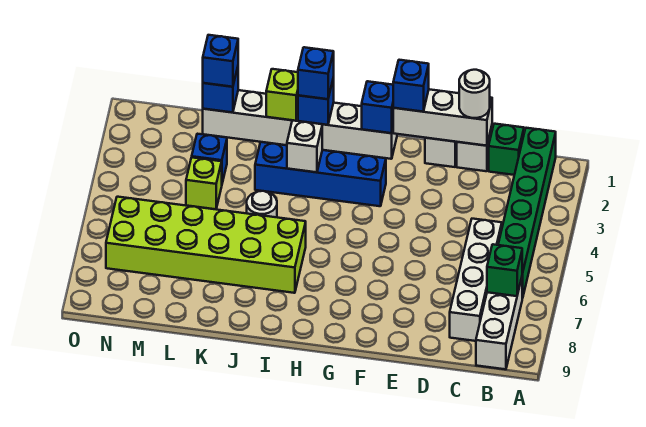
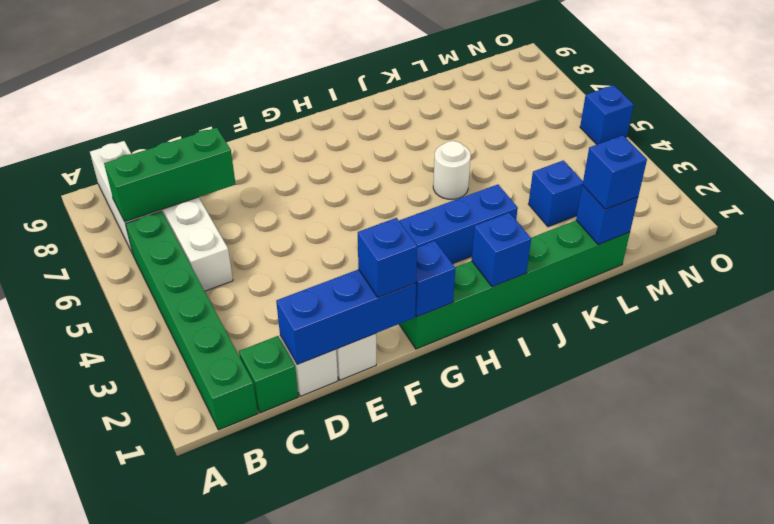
green brick B7 level 2 -> green brick B7:D7 level 2
white brick D1:F1 level 2 -> blue brick D1:F1 level 2
white round brick D1 level 3 -> none
white brick G1:L1 level 1 -> green brick G1:L1 level 1
blue brick I1 level 3 -> blue brick O5 level 1
white brick I3 level 2 -> none
lime brick I6:N7 level 1 -> none
lime brick J1 level 2 -> none
lime brick L4 level 1 -> none

